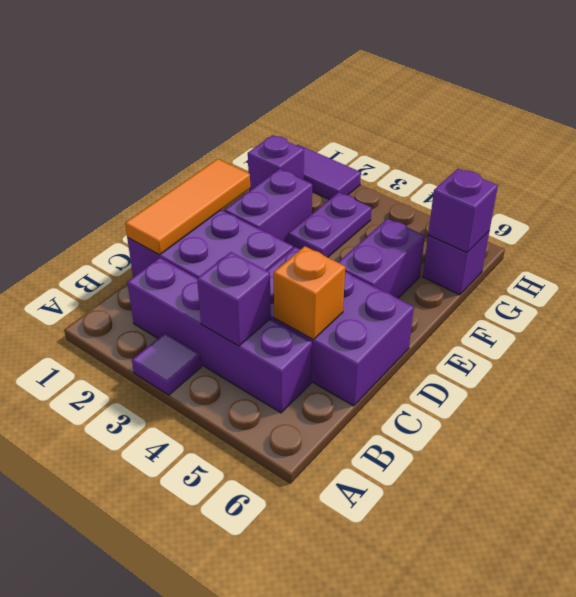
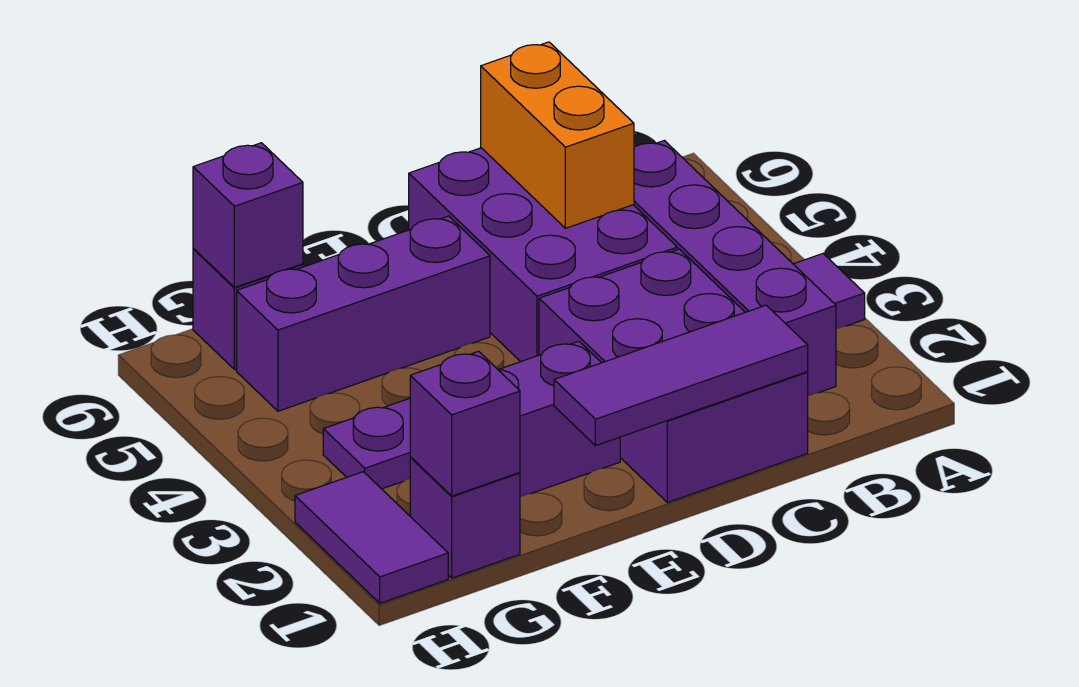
purple brick B4 level 2 -> purple brick G1 level 2
orange tile C1:E1 level 2 -> purple tile C1:E1 level 2
orange brick C5 level 2 -> orange brick C5:C6 level 2
purple brick E5:F5 level 1 -> purple brick E5:G5 level 1

